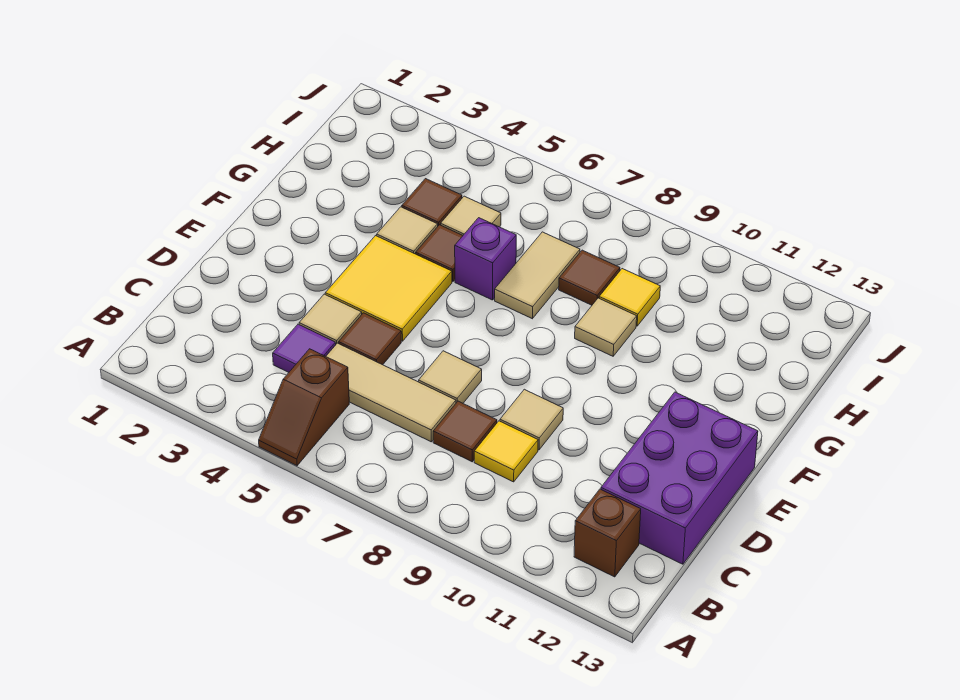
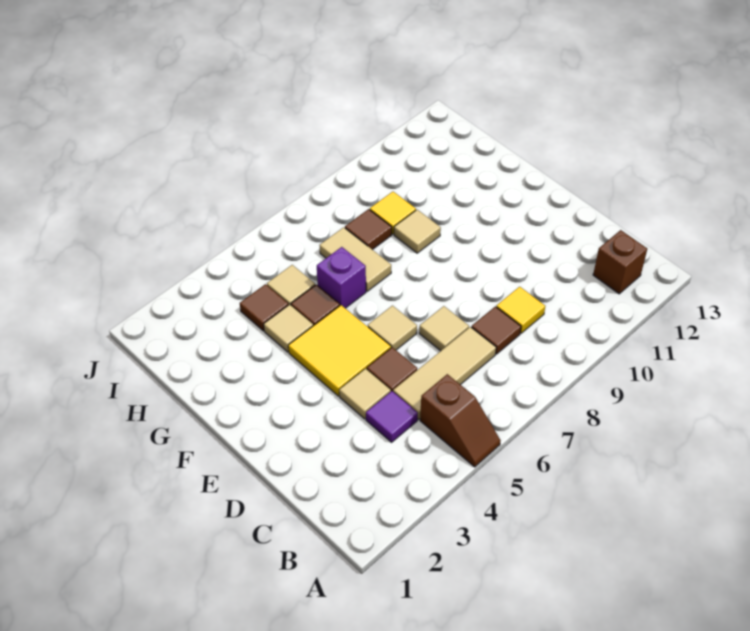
purple brick C12:E13 level 1 -> none
tan tile D9 level 1 -> tan tile E6 level 1

